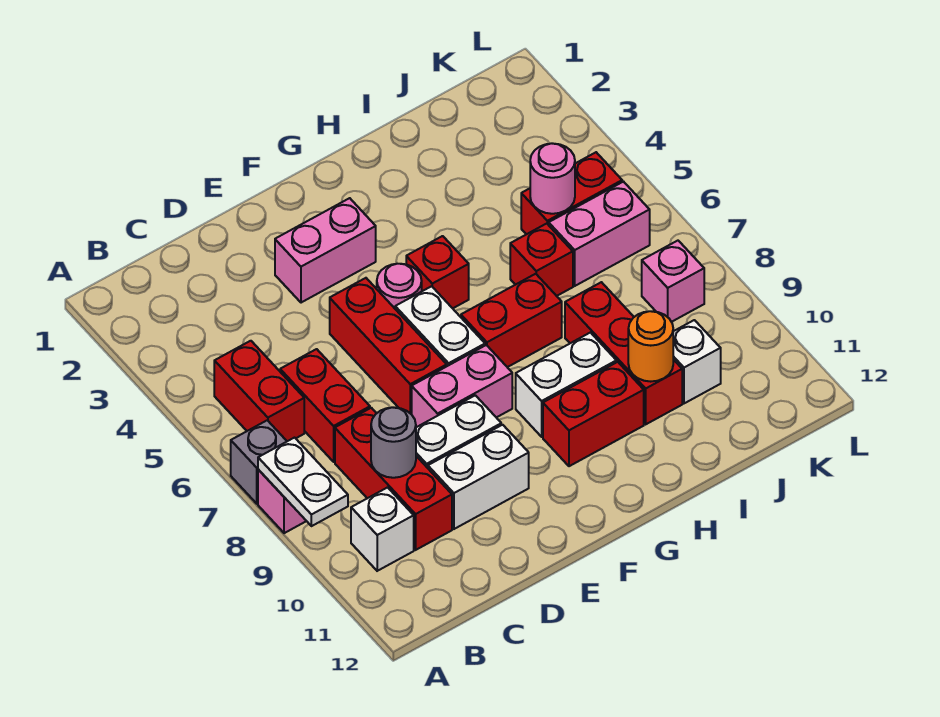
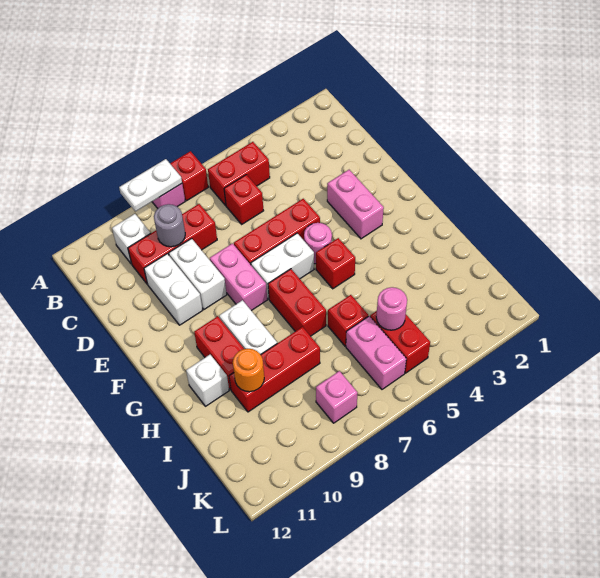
grey brick A7 level 1 -> red brick A7 level 1
red brick C6:C7 level 1 -> red brick C6 level 1
white brick J10 level 1 -> white brick H11 level 1

